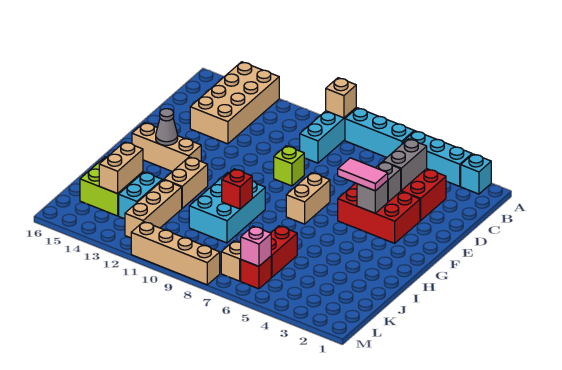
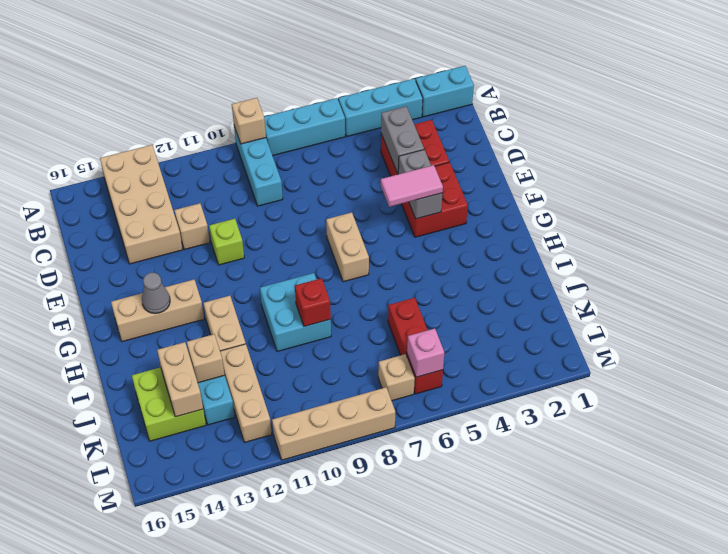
cyan brick A2 level 1 -> cyan brick A1:A2 level 1
none -> tan brick D12 level 1
red brick E3:F5 level 1 -> red brick E3:F4 level 1
lime brick E9 level 1 -> lime brick E11 level 1
cyan brick H9:J10 level 1 -> cyan brick H9:I10 level 1
none -> tan brick J13 level 2

